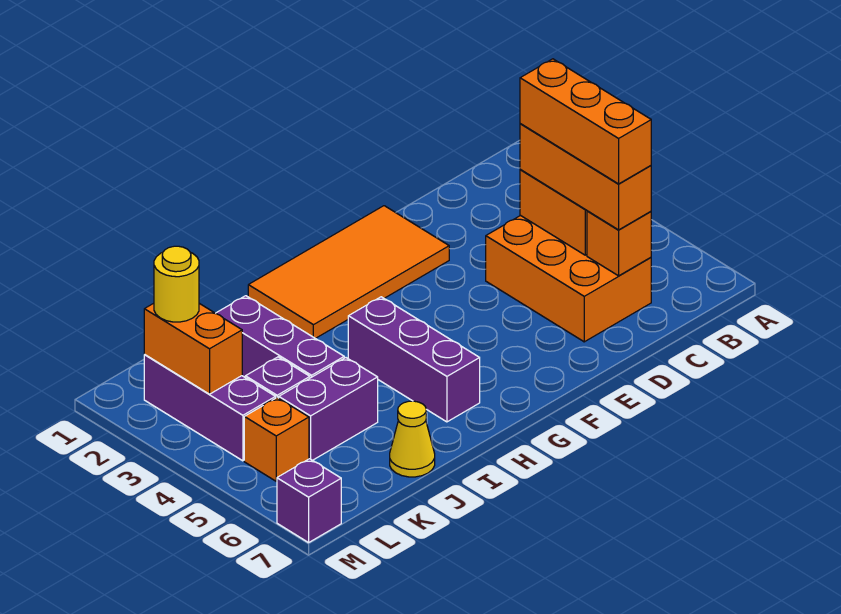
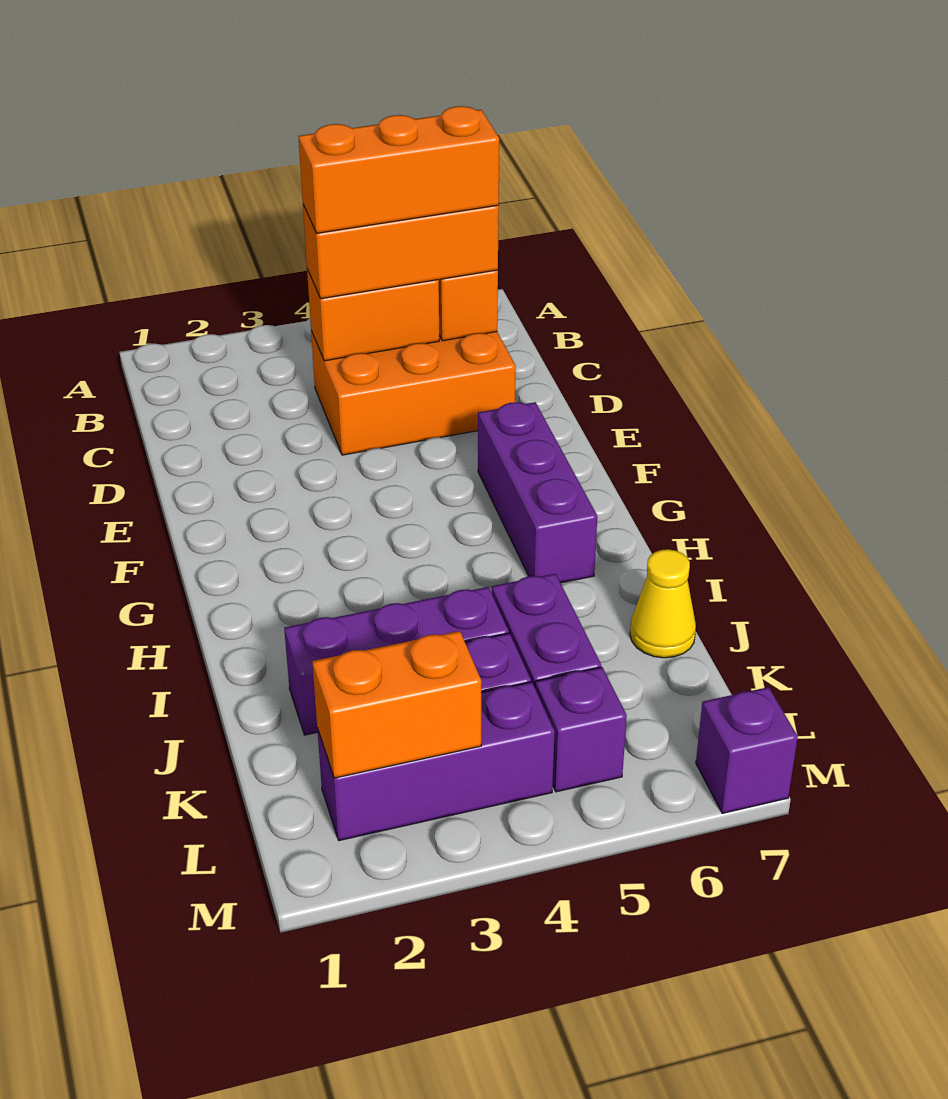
orange tile E1:H2 level 1 -> none
purple brick H4:H6 level 1 -> purple brick F6:H6 level 1
yellow round brick L2 level 3 -> none
orange brick L5 level 1 -> purple brick L5 level 1

